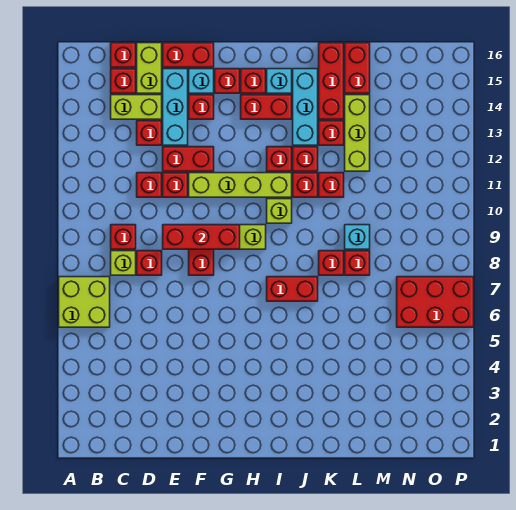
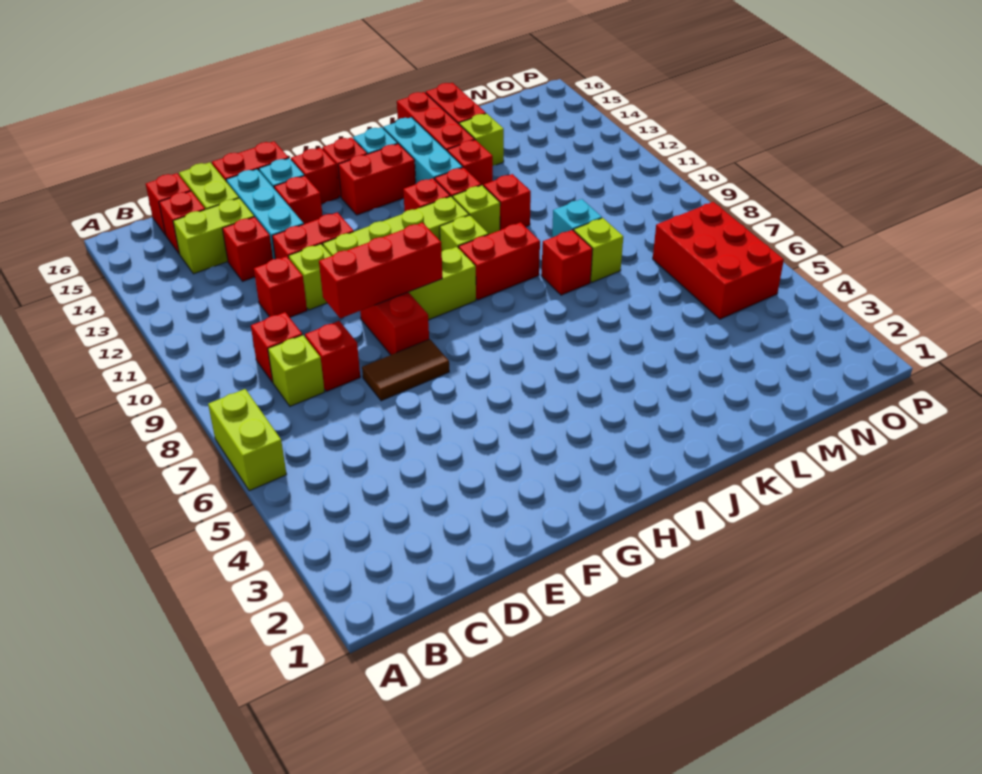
lime brick A6:B7 level 1 -> lime brick A6:A7 level 1
none -> brown tile E7:F7 level 1
red brick E11 level 1 -> lime brick E11 level 1
red brick I7:J7 level 1 -> red brick I9:J9 level 1
red brick J11 level 1 -> lime brick J11 level 1
red brick L8 level 1 -> lime brick L8 level 1
lime brick L12:L14 level 1 -> lime brick L14 level 1
red brick N6:P7 level 1 -> red brick N5:O7 level 1

